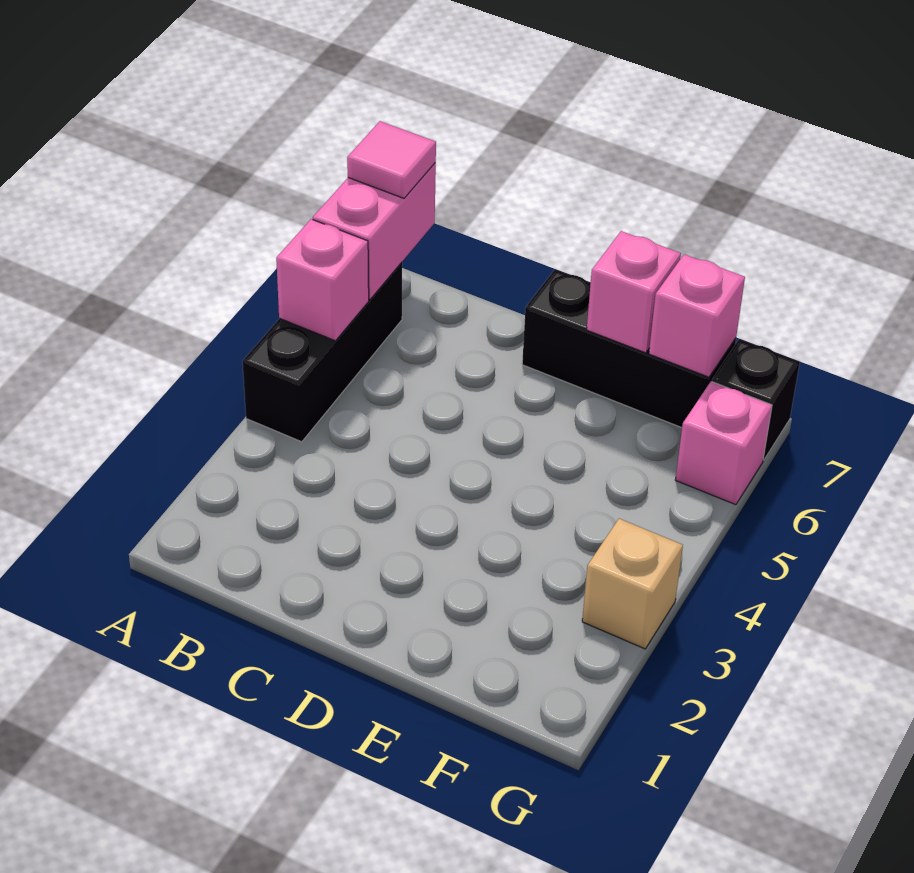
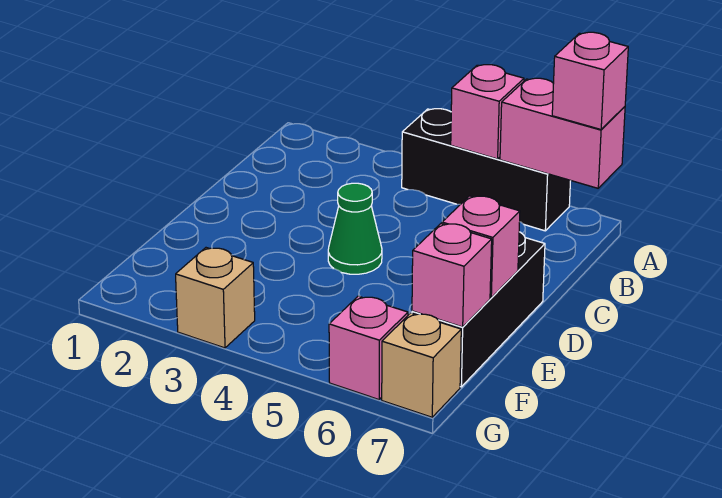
pink tile A7 level 3 -> pink brick A7 level 3
none -> green cone D4 level 1
black brick G7 level 1 -> tan brick G7 level 1

